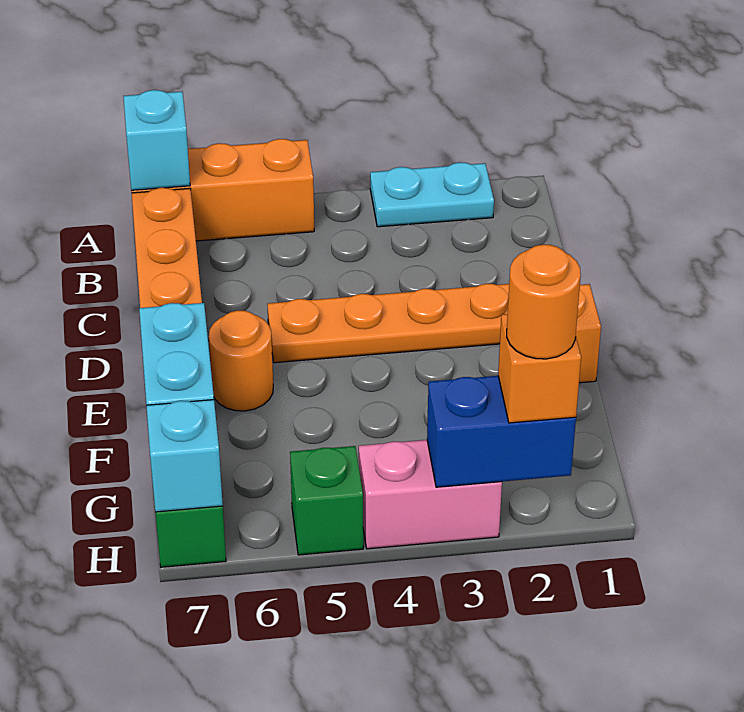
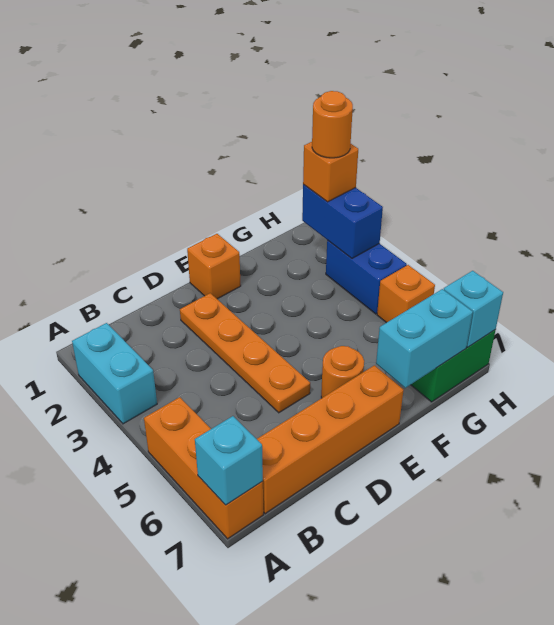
cyan plate A2:A3 level 1 -> cyan brick A2:A3 level 1
pink brick H3:H4 level 1 -> blue brick H3:H4 level 1
green brick H5 level 1 -> orange brick H5 level 1

